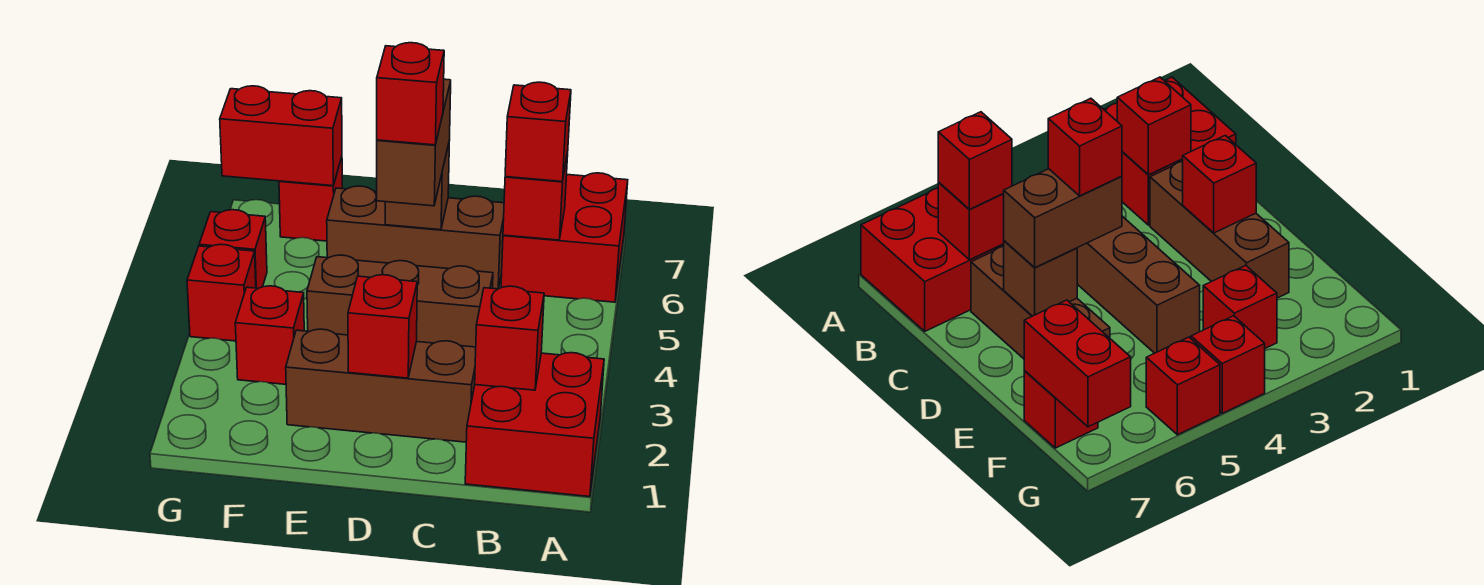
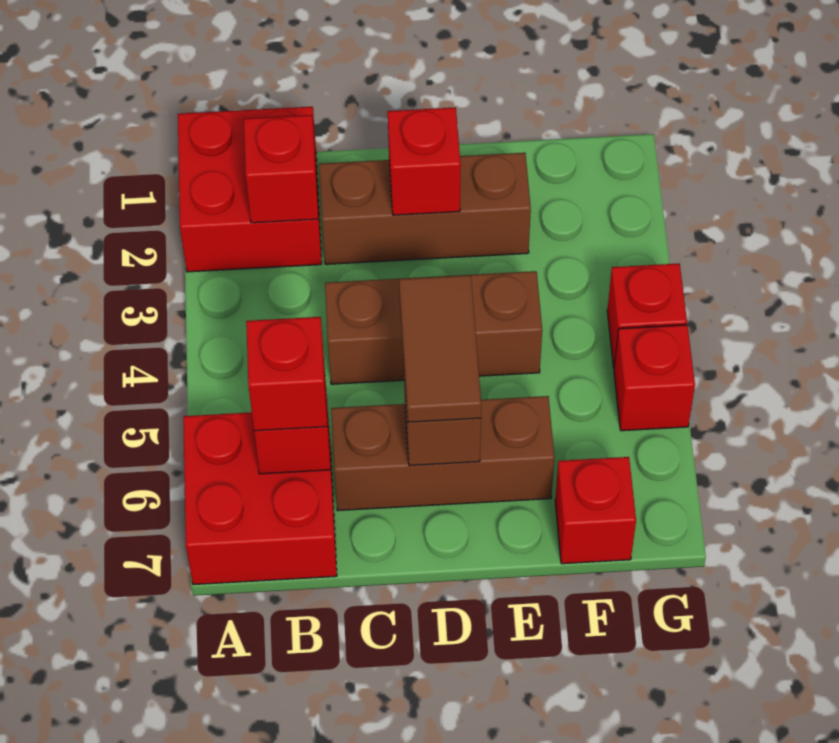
brown brick D5:D6 level 3 -> brown tile D5:D6 level 3
red brick D5 level 4 -> none
red brick F3 level 1 -> none
red brick F7:G7 level 2 -> none

